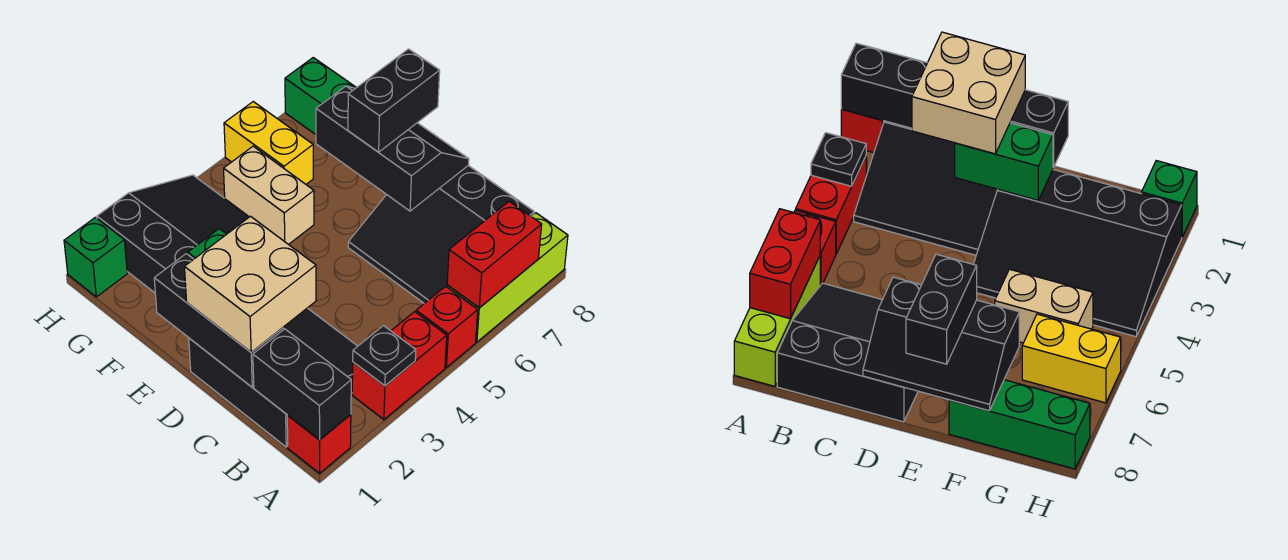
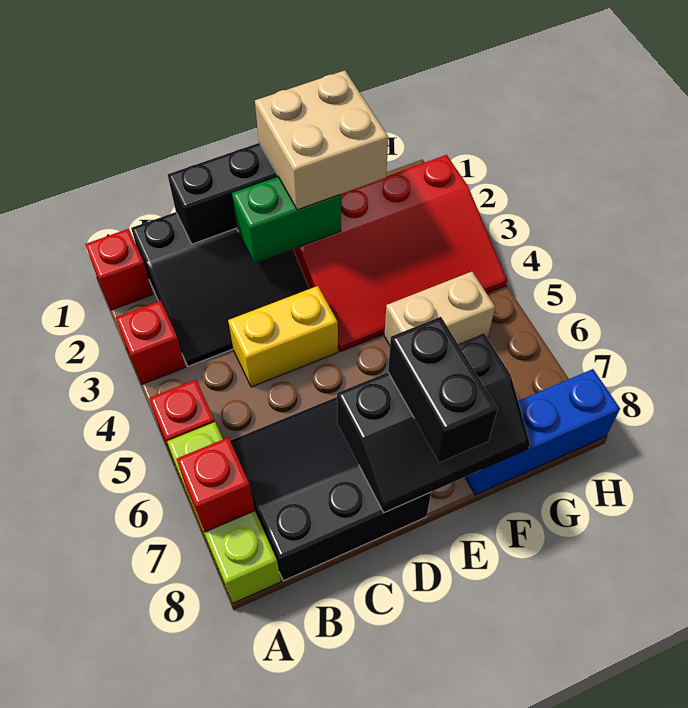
black brick A1:B1 level 2 -> none
red brick A3:A4 level 1 -> red brick A3 level 1
black plate A3 level 2 -> none
red brick A6:A7 level 2 -> red brick A7 level 2
tan brick C1:D2 level 3 -> tan brick E1:F2 level 3
black slope E2:H4 level 1 top 2 -> red slope E2:H4 level 1 top 2
green brick F8:H8 level 1 -> blue brick F8:H8 level 1
yellow brick G6:H6 level 1 -> yellow brick C4:D4 level 1
green brick H1 level 1 -> none

